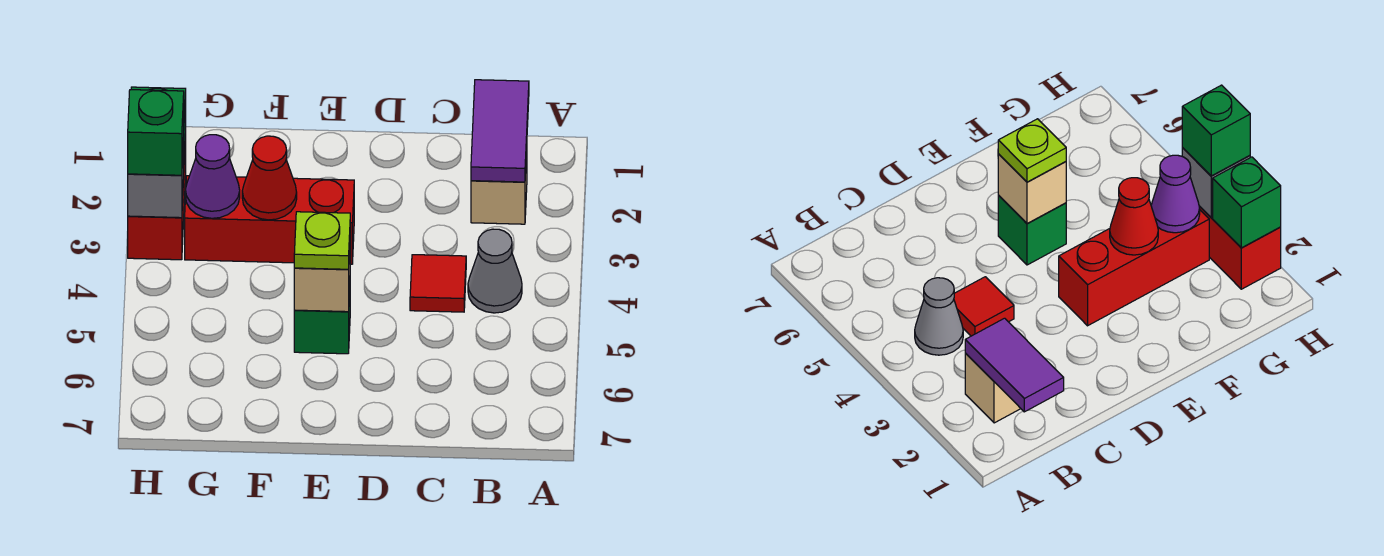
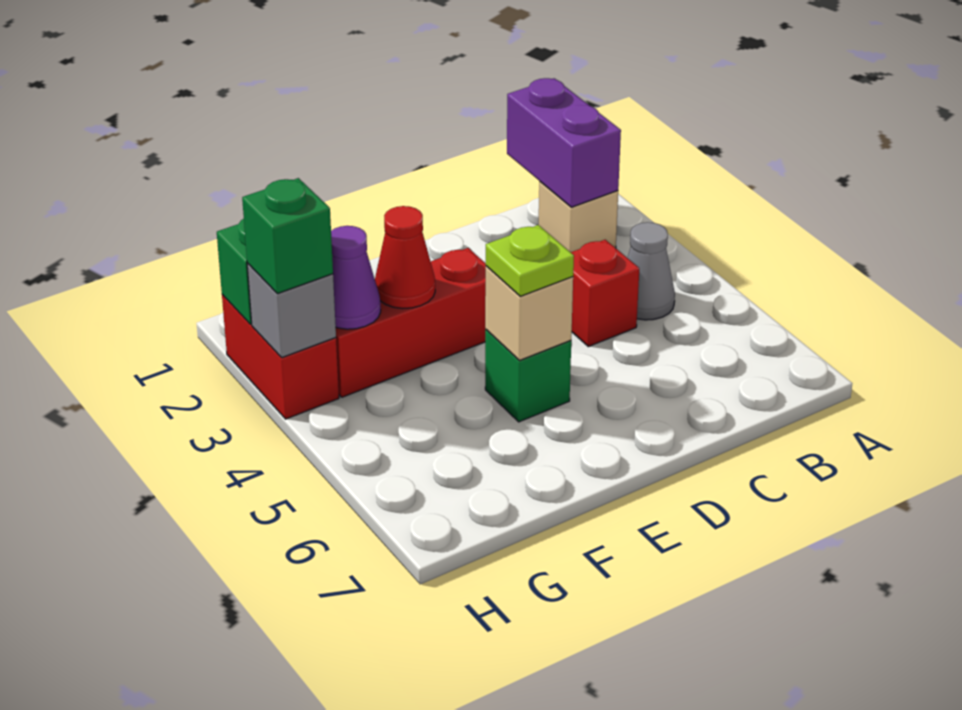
purple tile B1:B2 level 2 -> purple brick B1:B2 level 2
red tile C4 level 1 -> red brick C4 level 1

